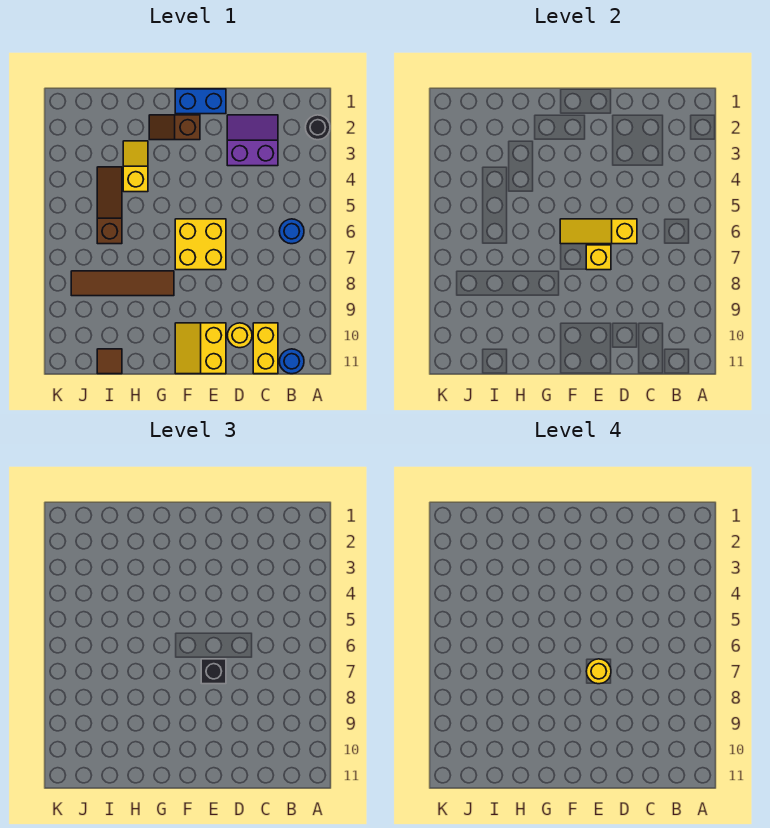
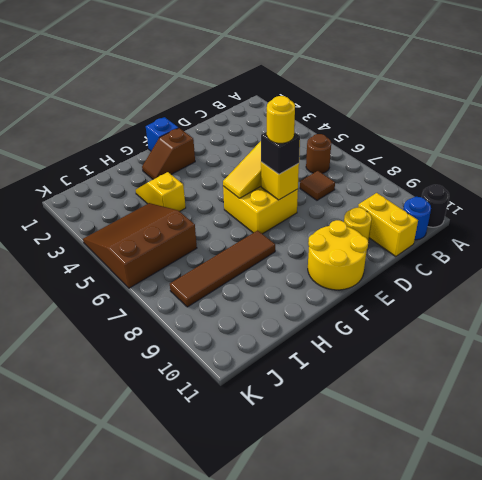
black round brick A2 level 1 -> black round brick A11 level 1
blue round brick B6 level 1 -> brown round brick B6 level 1
purple slope C2:D3 level 1 top 3 -> none
blue brick E1:F1 level 1 -> blue brick F1 level 1
yellow slope E10:F11 level 1 top E -> yellow round brick E10:F11 level 1
brown slope I4:I6 level 1 top 6 -> brown slope I4:K6 level 1 top 6
brown tile I11 level 1 -> brown tile C7 level 1

